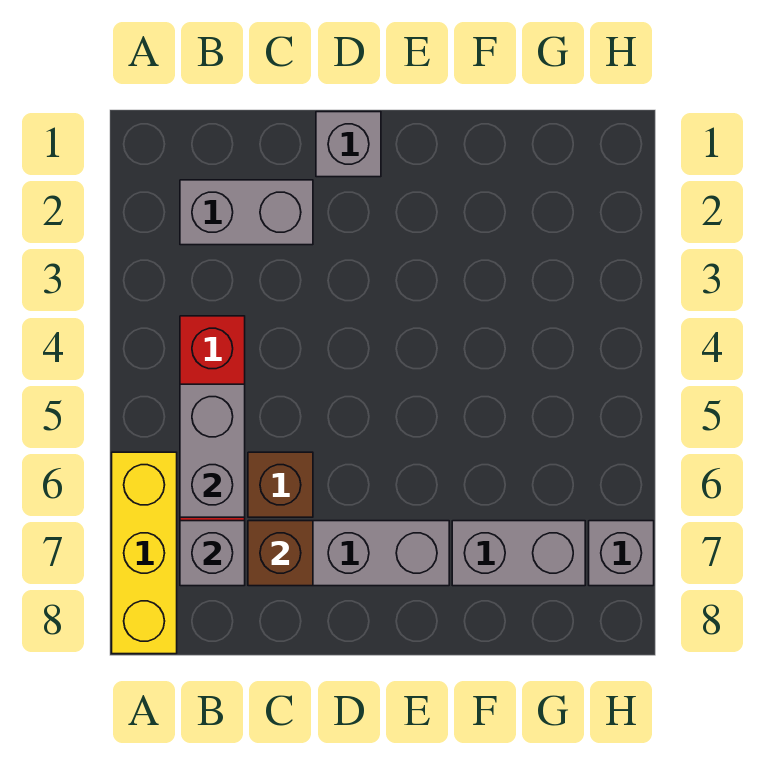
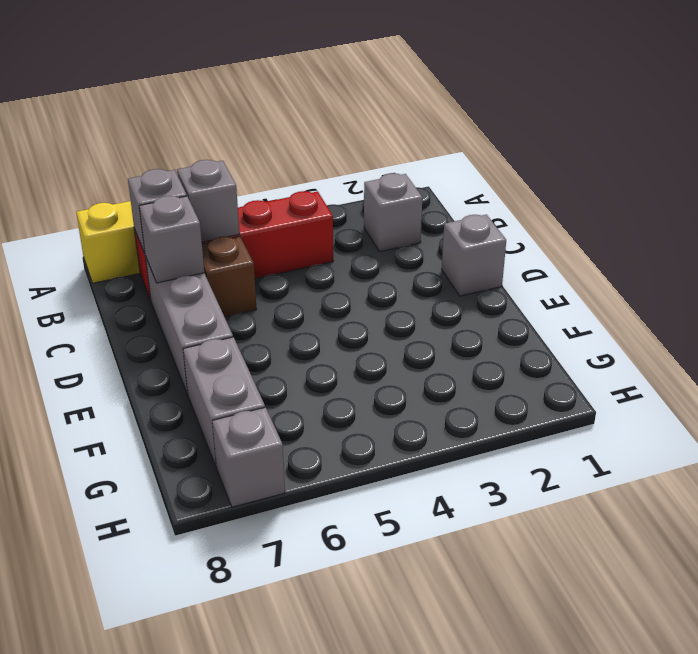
grey brick B2:C2 level 1 -> grey brick B2 level 1
grey brick B5:B6 level 2 -> grey brick B6 level 2
brown brick C7 level 2 -> grey brick C7 level 2

